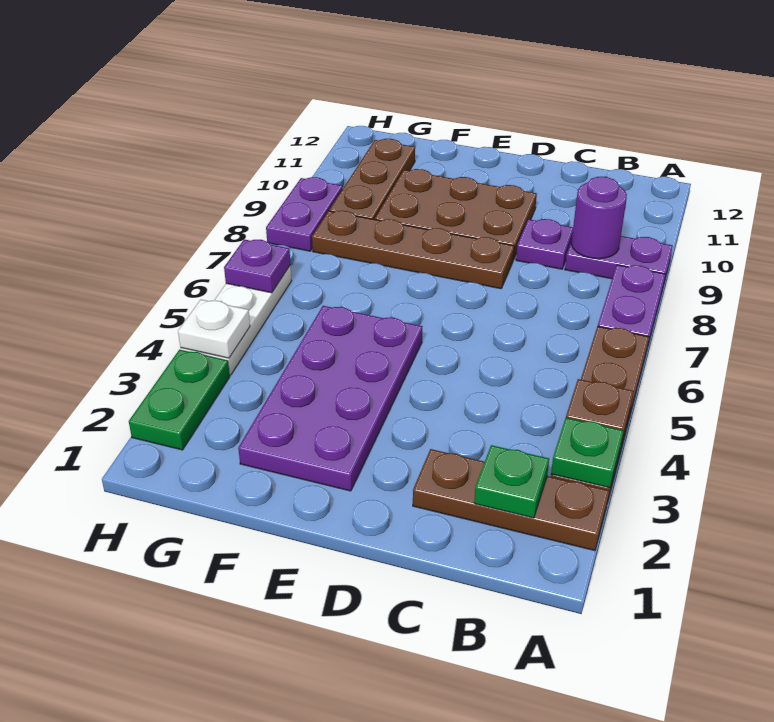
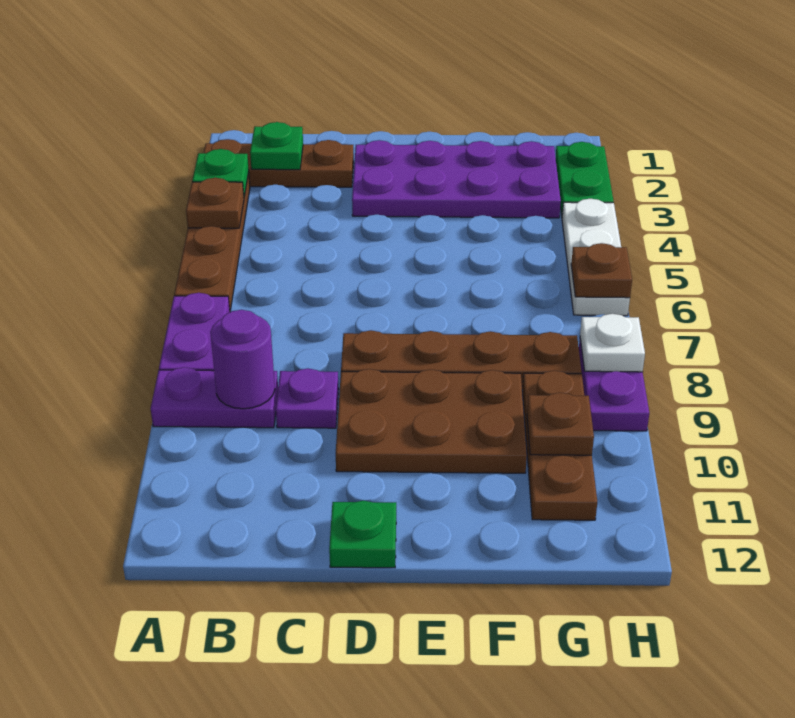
none -> green plate D12 level 1
purple plate E2:F5 level 1 -> purple plate D2:G3 level 1
none -> brown plate G10 level 2
white plate H4 level 2 -> white plate H8 level 2
purple plate H6 level 2 -> brown plate H6 level 2

